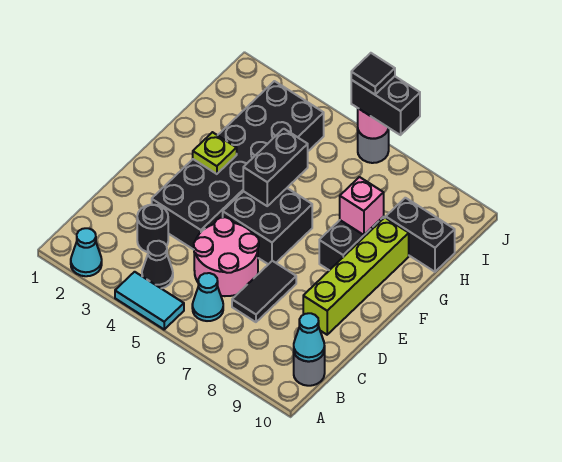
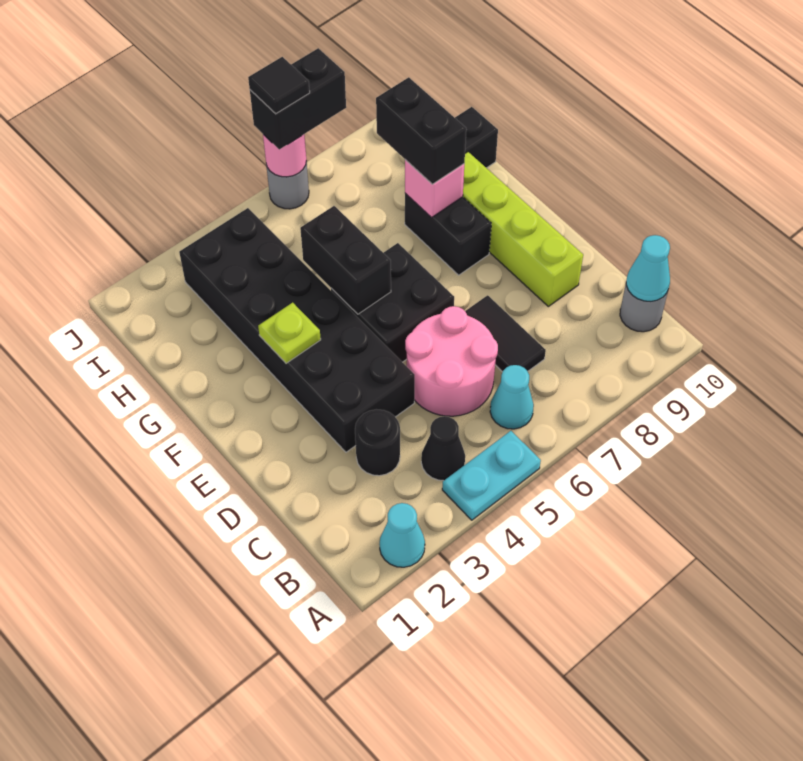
cyan tile A4:A5 level 1 -> cyan plate A4:A5 level 1
none -> black brick G8:H8 level 3

